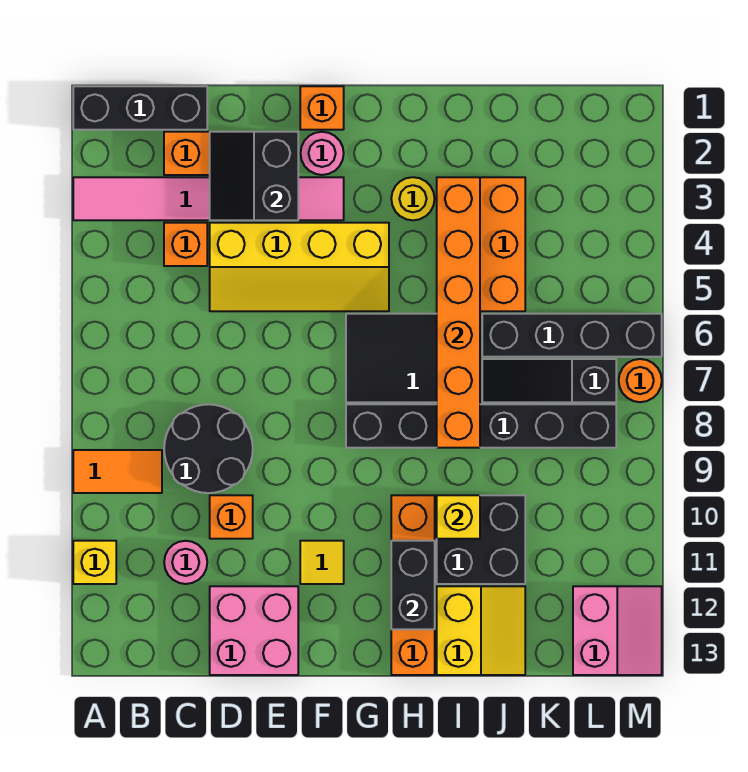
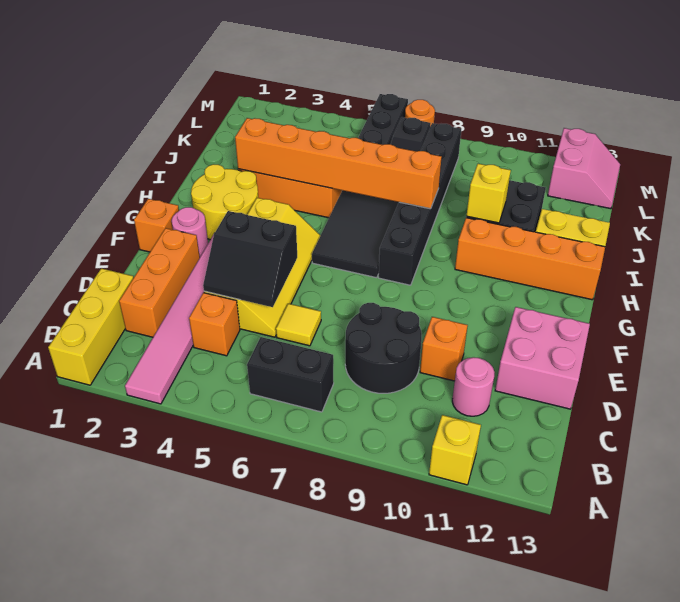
black brick A1:C1 level 1 -> yellow brick A1:C1 level 1
orange tile A9:B9 level 1 -> none
black slope D2:E3 level 2 top E -> black slope D4:E5 level 2 top E
yellow tile F11 level 1 -> yellow tile D6 level 1
yellow round brick H3 level 1 -> yellow round brick G2:H3 level 1
black brick H11:H12 level 2 -> black brick B6:B7 level 1
pink slope L12:M13 level 1 top L -> pink slope L12:M13 level 1 top 12

